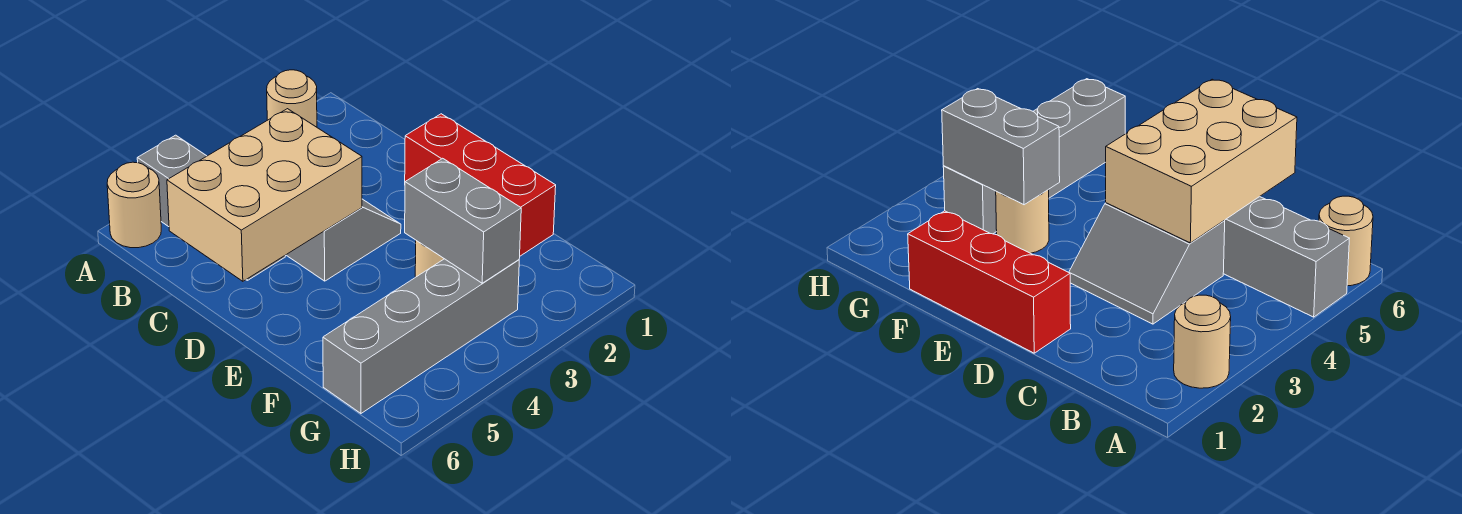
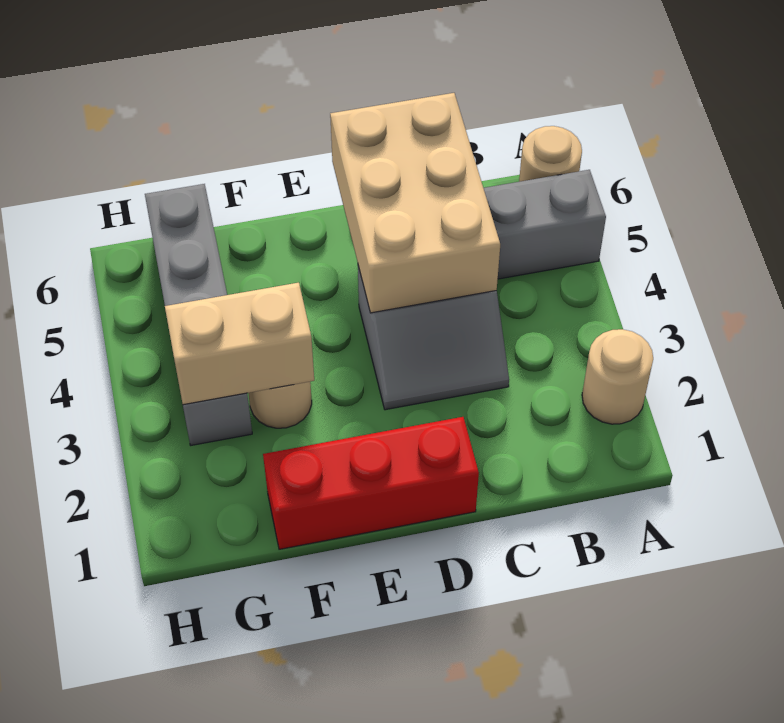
grey brick F3:G3 level 2 -> tan brick F3:G3 level 2

